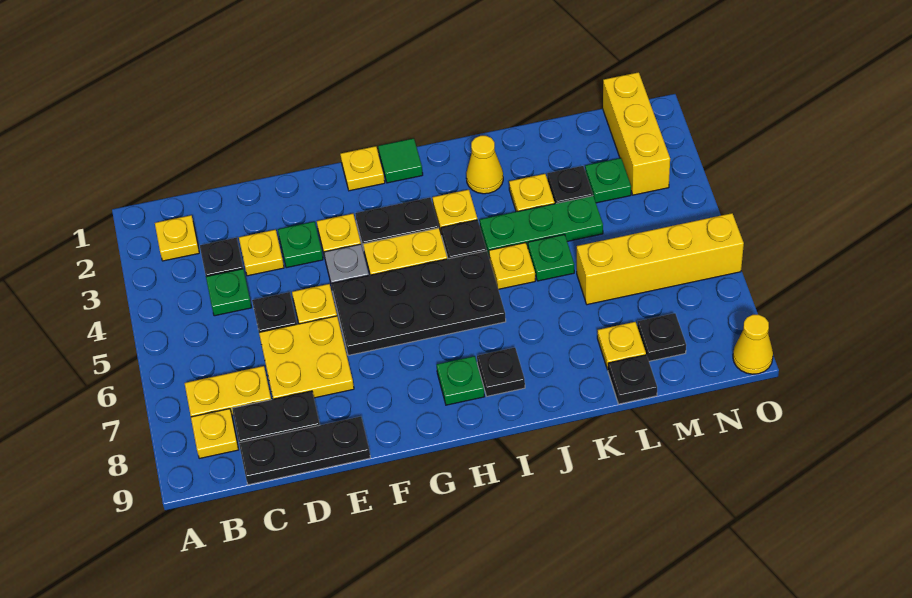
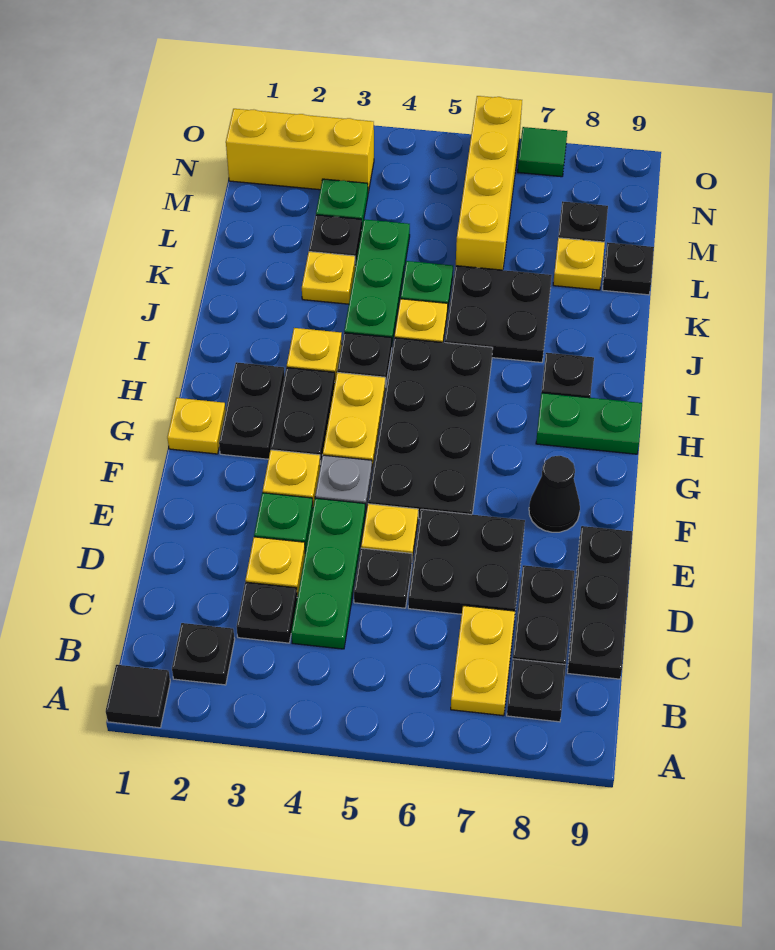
none -> black tile A1 level 1
yellow plate B2 level 1 -> black plate B2 level 1
yellow plate B8 level 1 -> black plate B8 level 1
green plate C4 level 1 -> green plate C4:E4 level 1
yellow plate D6:E7 level 1 -> black plate D6:E7 level 1
none -> black cone F8 level 1
none -> black plate G2:H2 level 1
green tile H1 level 1 -> green tile O7 level 1
green plate H8 level 1 -> green plate H8:H9 level 1
yellow cone J2 level 1 -> none
none -> black plate J6:K7 level 1
yellow cone O9 level 1 -> none

